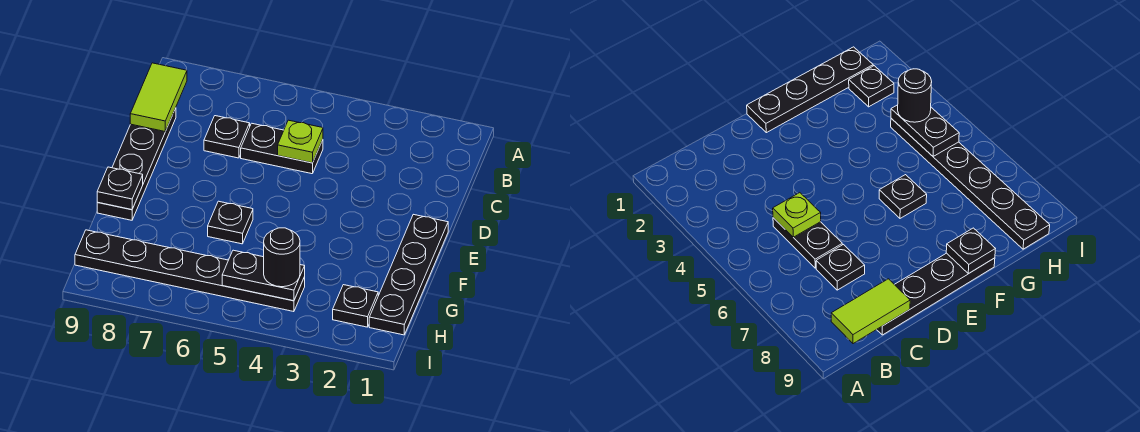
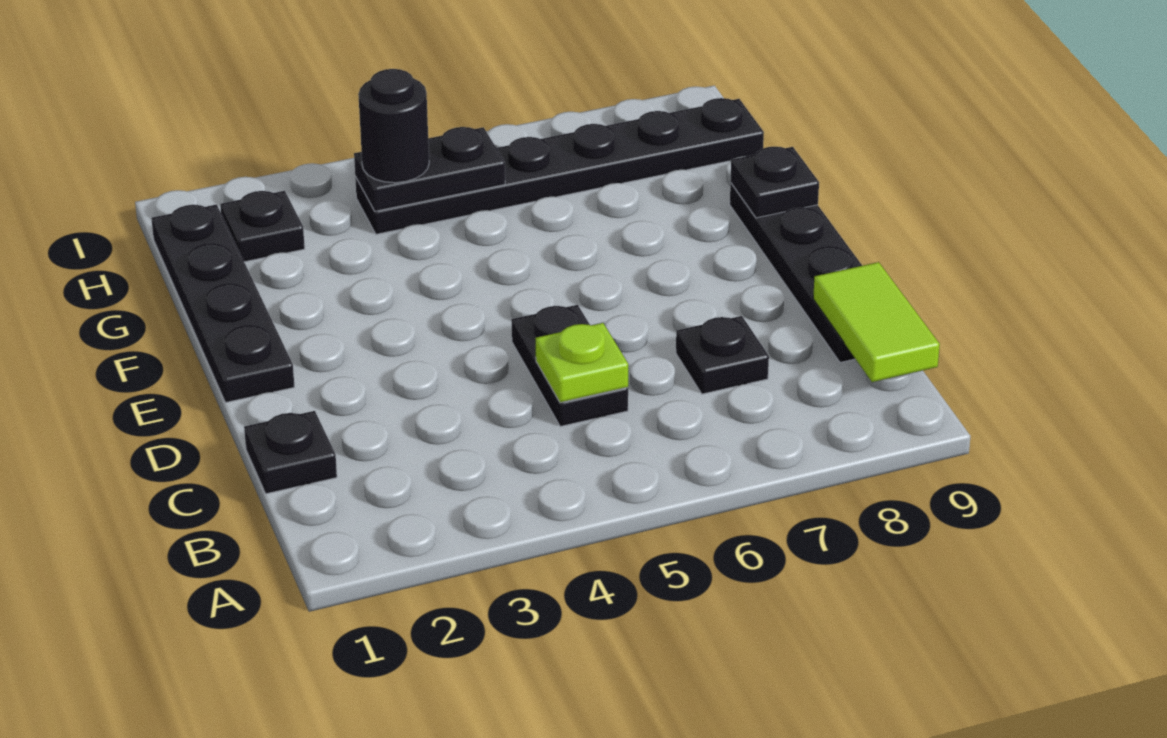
black plate C5:C6 level 1 -> black plate C5:D5 level 1
black plate F6 level 1 -> black plate C1 level 1

